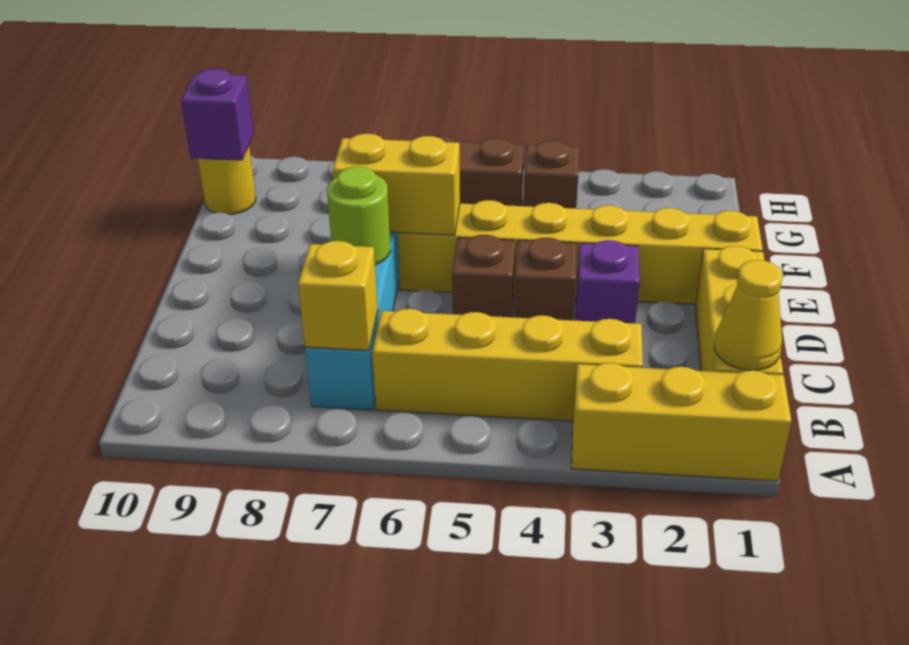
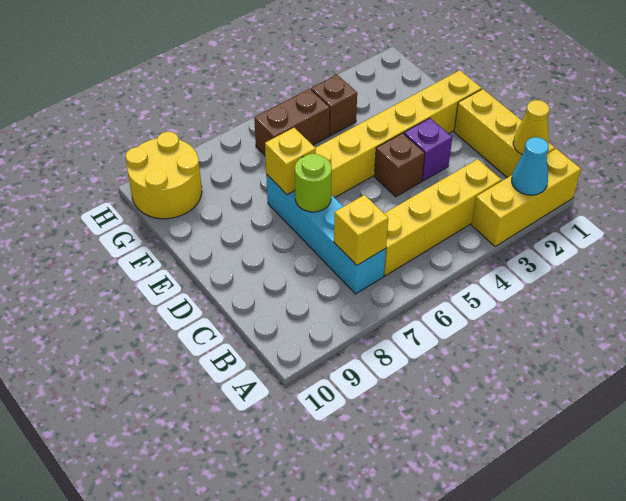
none -> cyan cone A2 level 2
brown brick D5 level 1 -> none
yellow brick E6:E7 level 2 -> yellow brick E7 level 2
yellow round brick G10 level 1 -> yellow round brick G9:H10 level 1
purple brick G10 level 2 -> none

